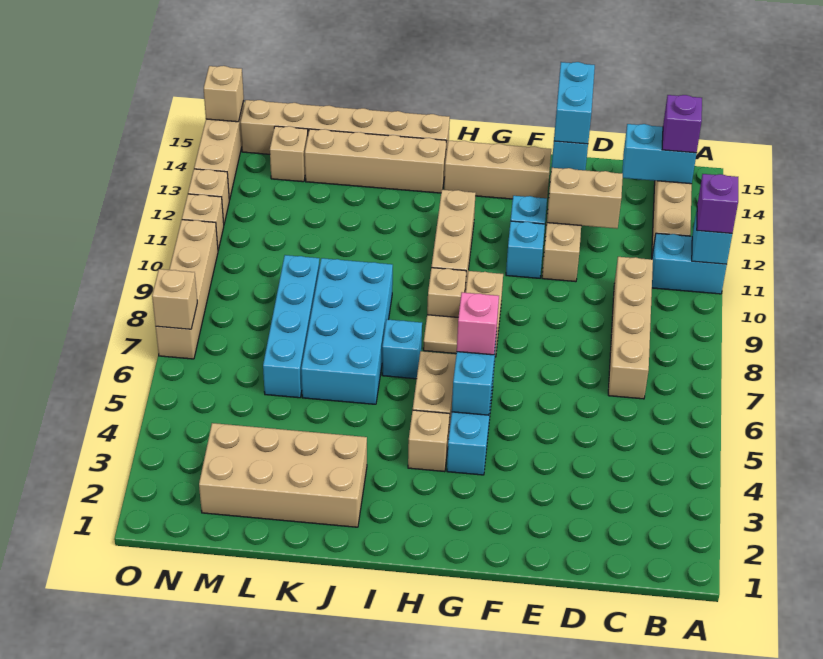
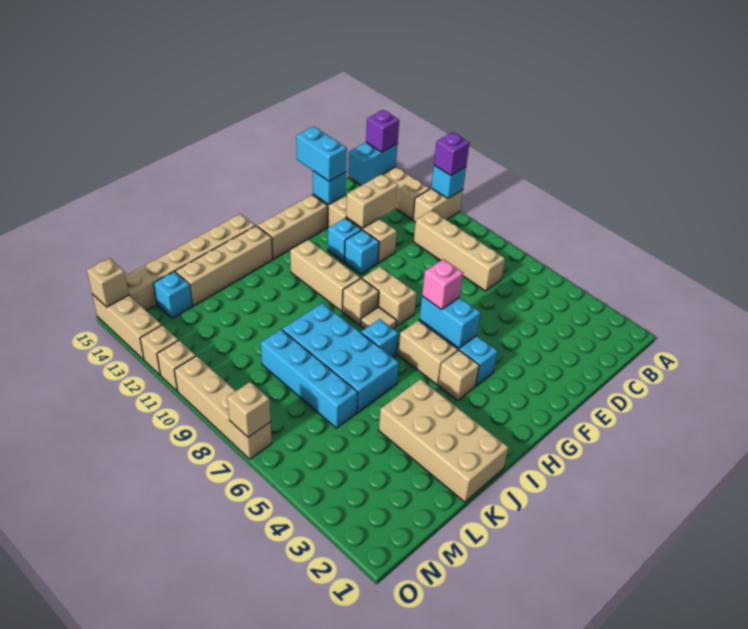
cyan brick A11:B11 level 1 -> tan brick A11:B11 level 1
tan brick J2:M3 level 1 -> tan brick J1:K4 level 1
tan brick M14 level 1 -> cyan brick M14 level 1

